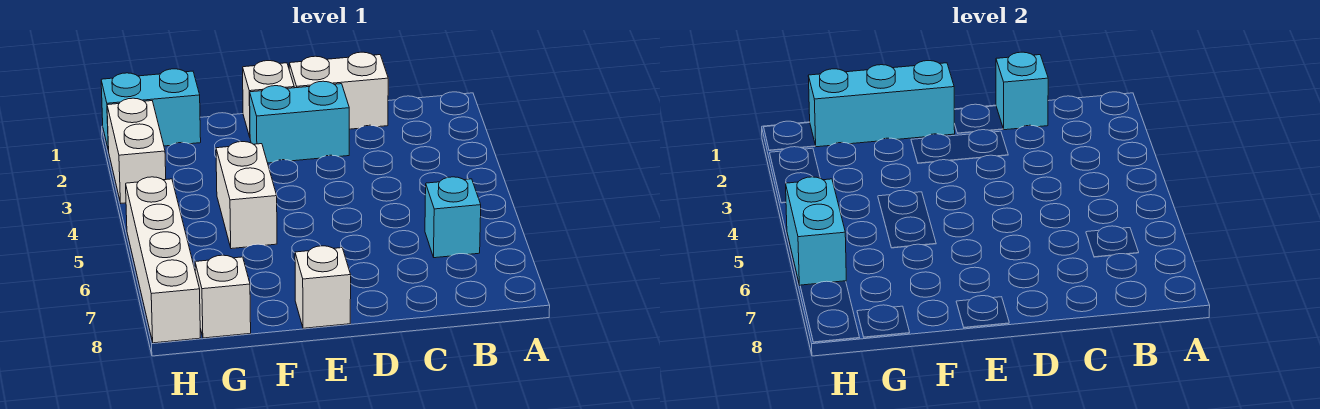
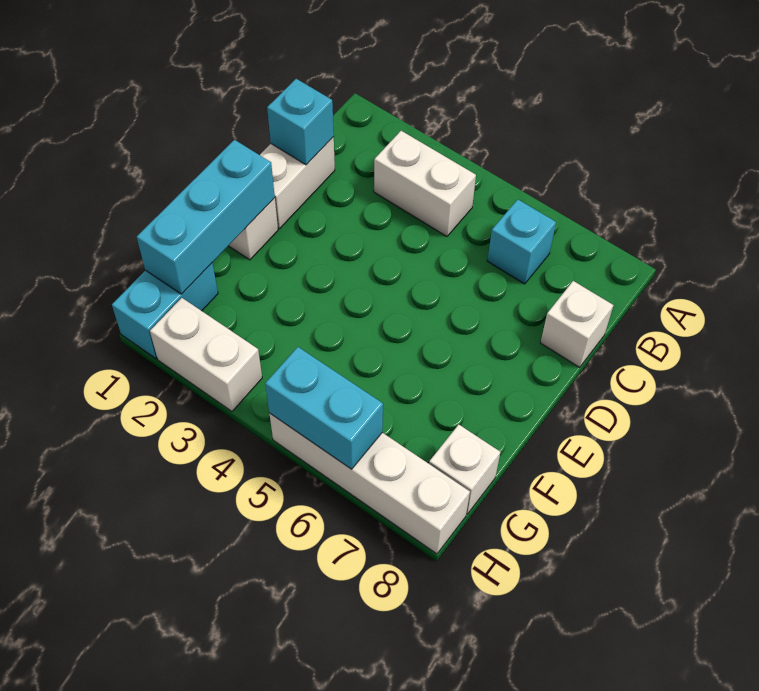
cyan brick D2:E2 level 1 -> none
white brick E8 level 1 -> white brick C8 level 1
white brick F4:F5 level 1 -> white brick B3:B4 level 1

